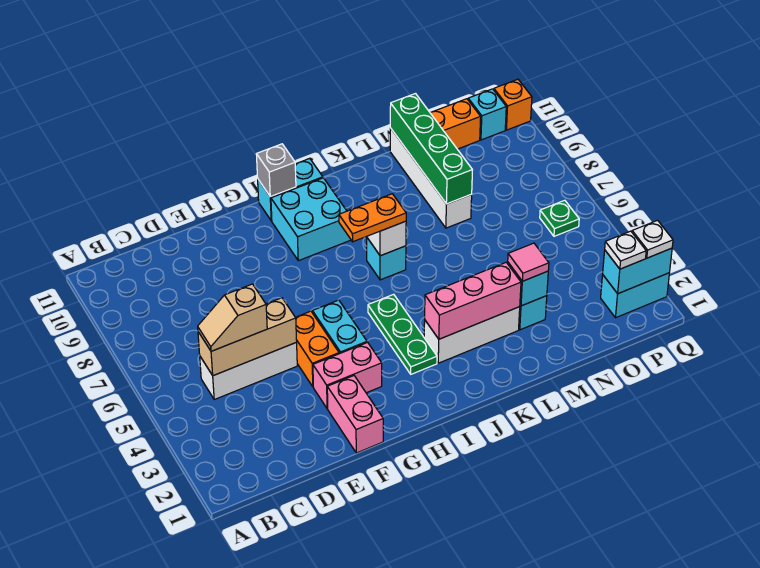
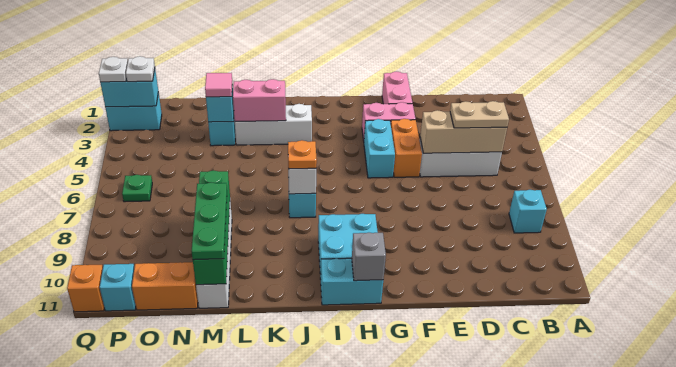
none -> cyan brick B8 level 1
tan slope C5:D5 level 3 top D -> tan plate C5:D5 level 3
green plate I3:I5 level 1 -> green plate M9:M11 level 3
orange plate I7:J7 level 3 -> orange plate J7 level 3
pink brick J3:L3 level 2 -> pink brick K3:L3 level 2

